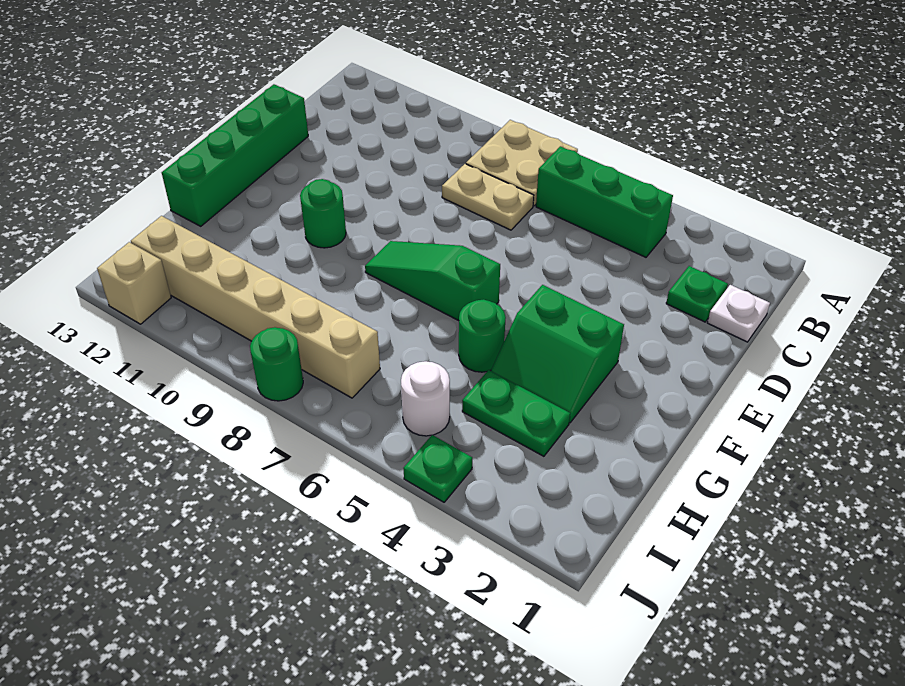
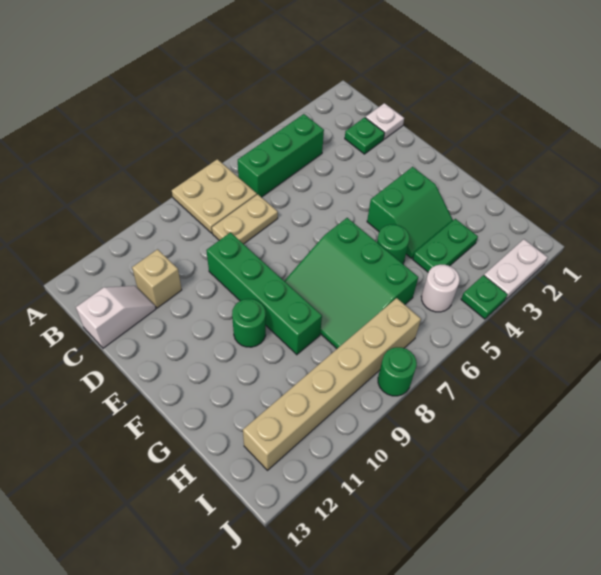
none -> white slope C12:C13 level 1 top 13
green brick D13:G13 level 1 -> green brick D9:G9 level 1
green slope F6:F8 level 1 top 6 -> green slope F6:H8 level 1 top 6
none -> white plate J2:J3 level 1
tan brick J12 level 1 -> tan brick C11 level 1

